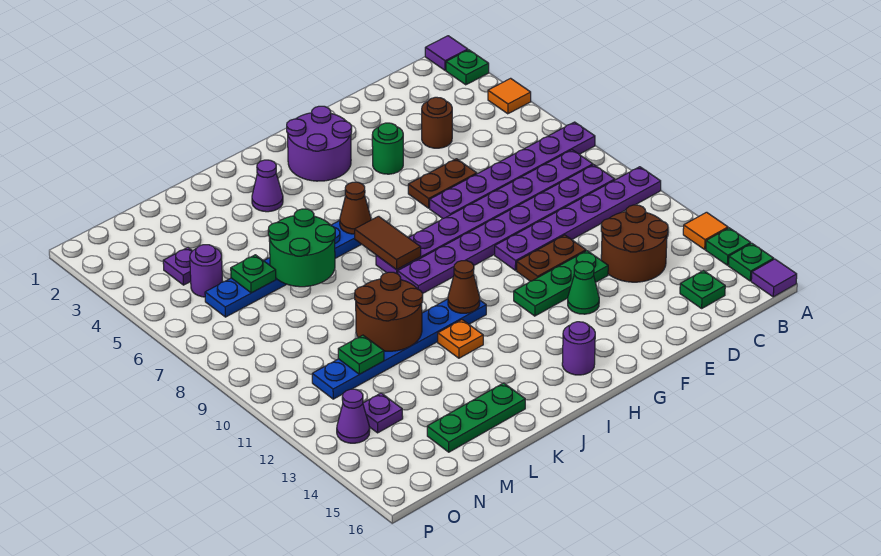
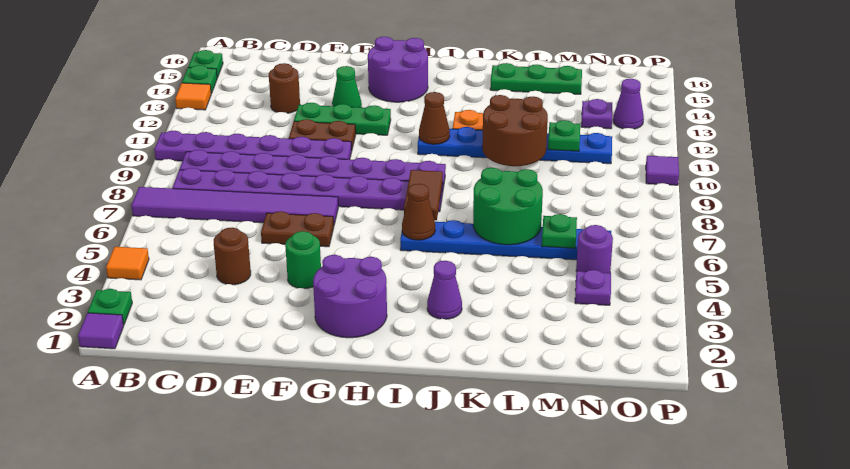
purple plate A7:F7 level 1 -> purple tile A7:F7 level 1
purple tile A16 level 1 -> purple tile P10 level 1
brown round brick C12:D13 level 1 -> brown round brick D13 level 1
green plate C15 level 1 -> none
purple round brick H15 level 1 -> purple round brick G14:H15 level 1

